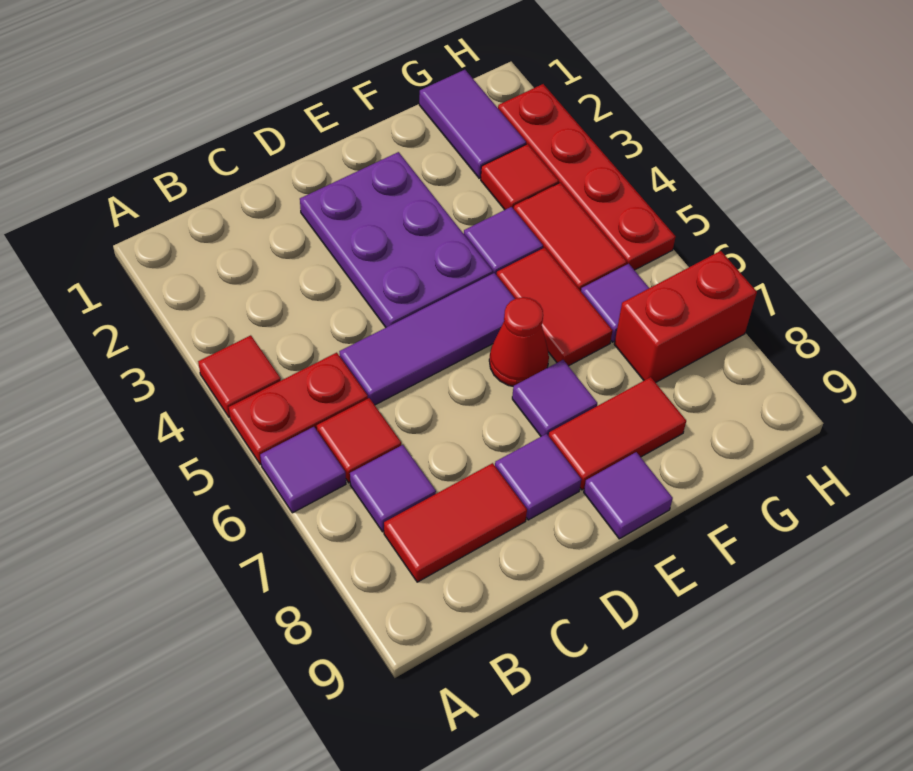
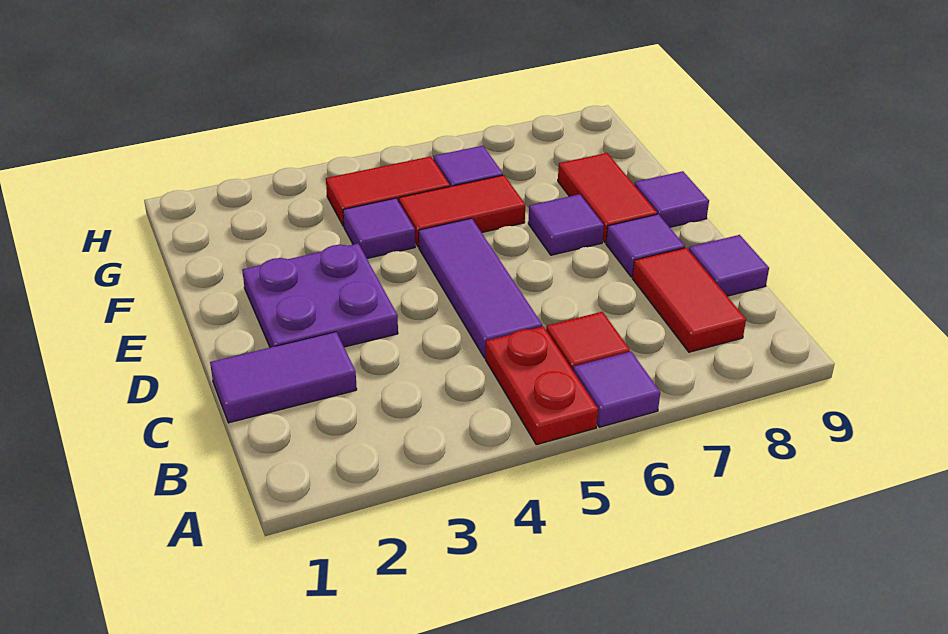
red tile A4 level 1 -> none
purple tile B7 level 1 -> purple tile C9 level 1
purple plate D2:E4 level 1 -> purple plate D2:E3 level 1
red cone E6 level 1 -> none
purple tile G1:G2 level 1 -> purple tile C1:C2 level 1
red tile G3 level 1 -> none
red brick G7:H7 level 1 -> none
red plate H2:H5 level 1 -> none

